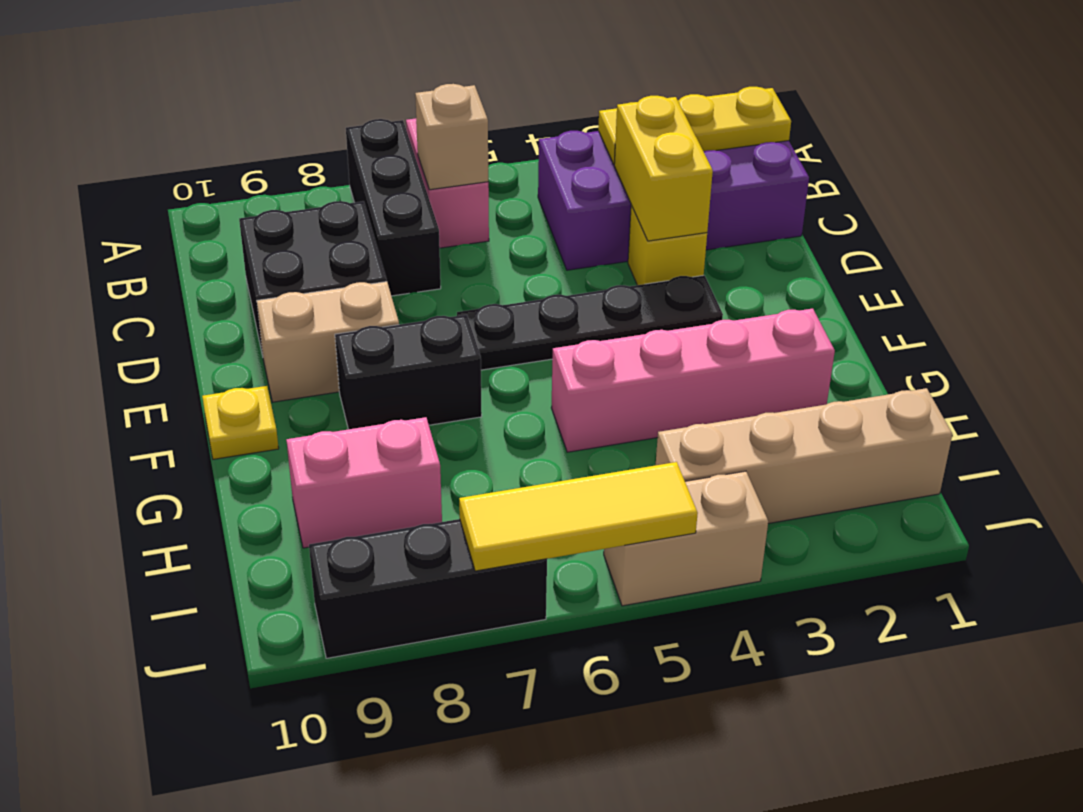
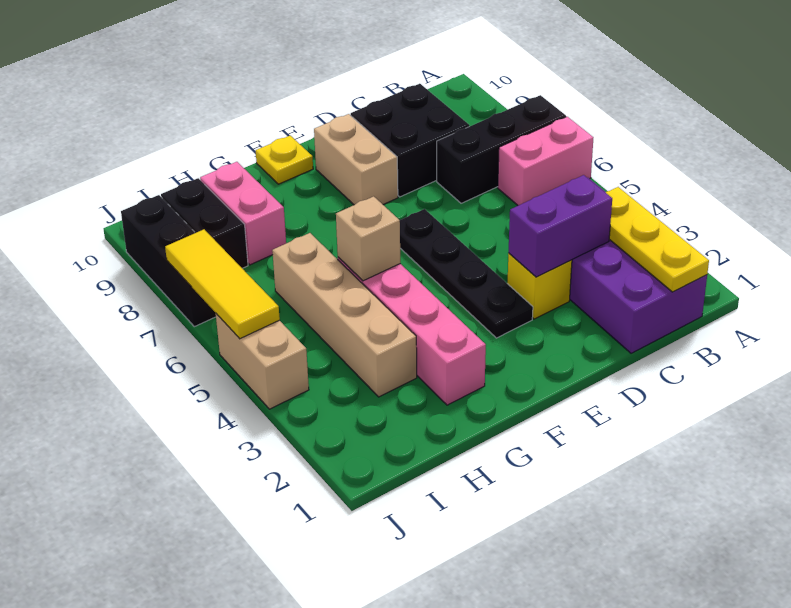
tan brick B6 level 2 -> tan brick G5 level 2
yellow brick C3:D3 level 2 -> purple brick C3:D3 level 2
black brick F7:F8 level 1 -> black brick I8:I9 level 1
tan brick I1:I4 level 1 -> tan brick H3:H6 level 1

